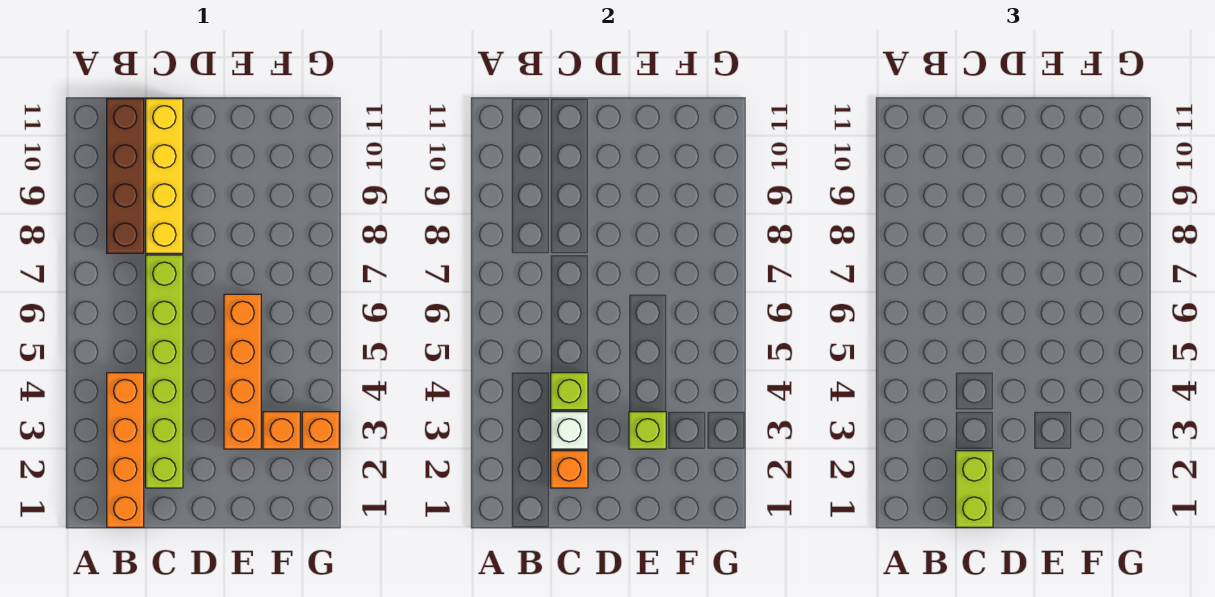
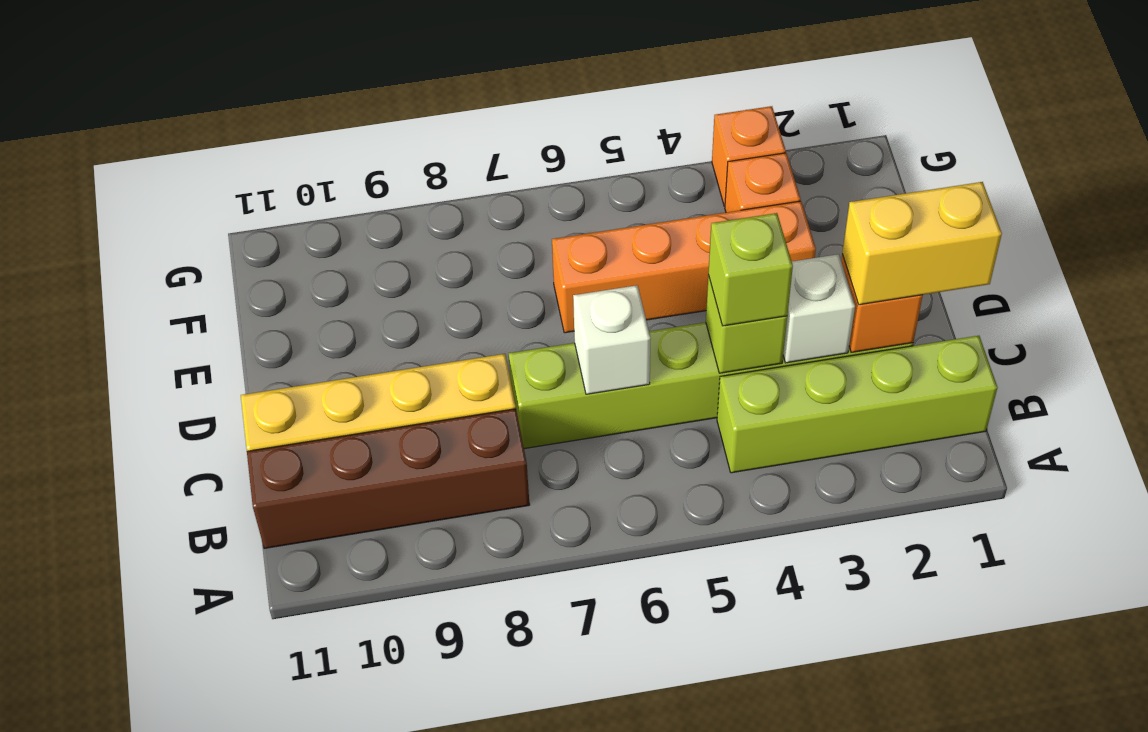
orange brick B1:B4 level 1 -> lime brick B1:B4 level 1
lime brick C1:C2 level 3 -> yellow brick C1:C2 level 3
none -> white brick C6 level 2
lime brick E3 level 2 -> lime brick C4 level 3

